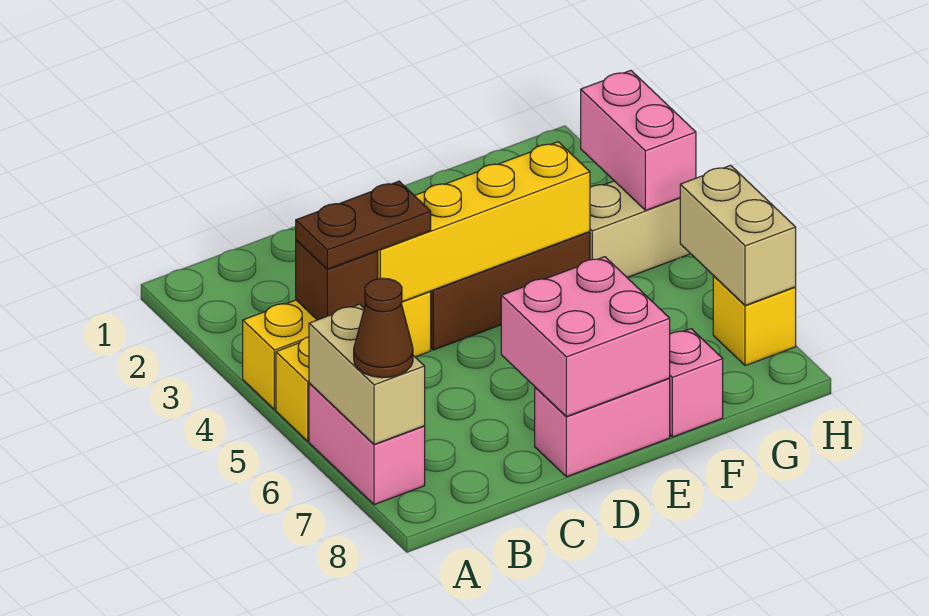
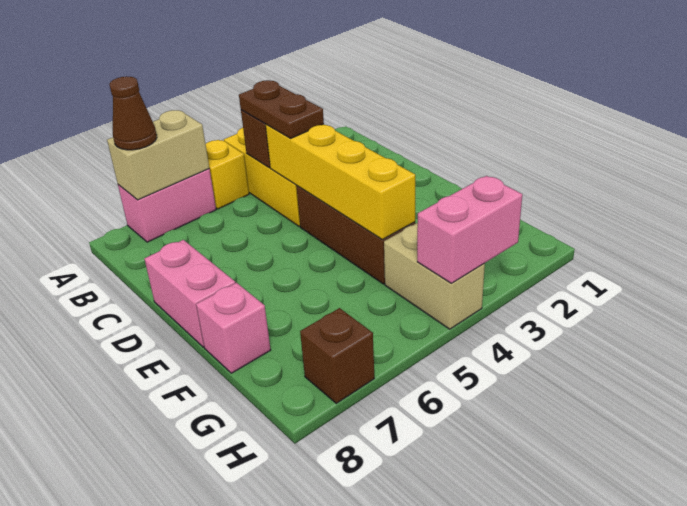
pink brick D7:E8 level 2 -> none
tan brick H6:H7 level 2 -> none
yellow brick H7 level 1 -> brown brick H7 level 1

